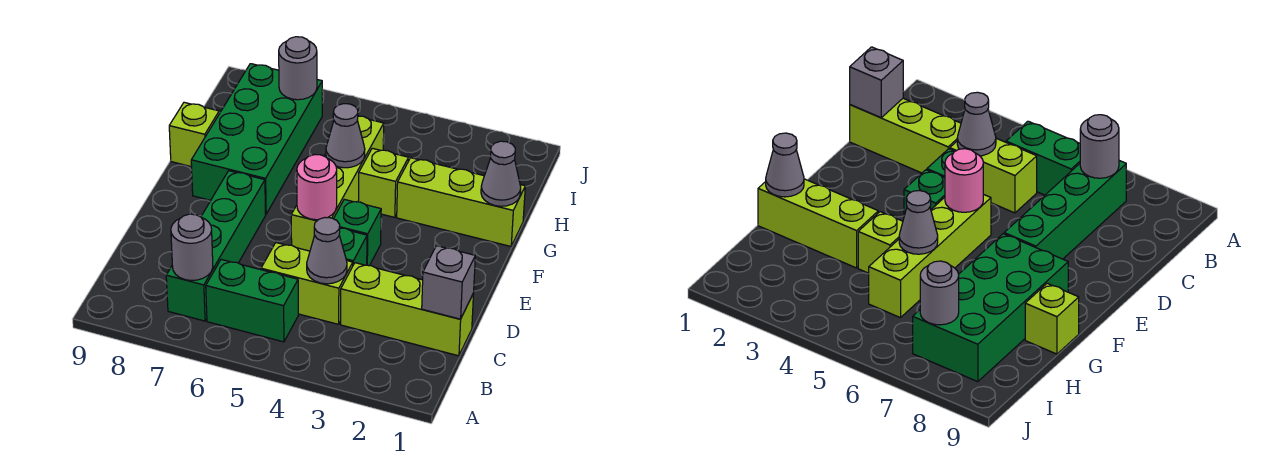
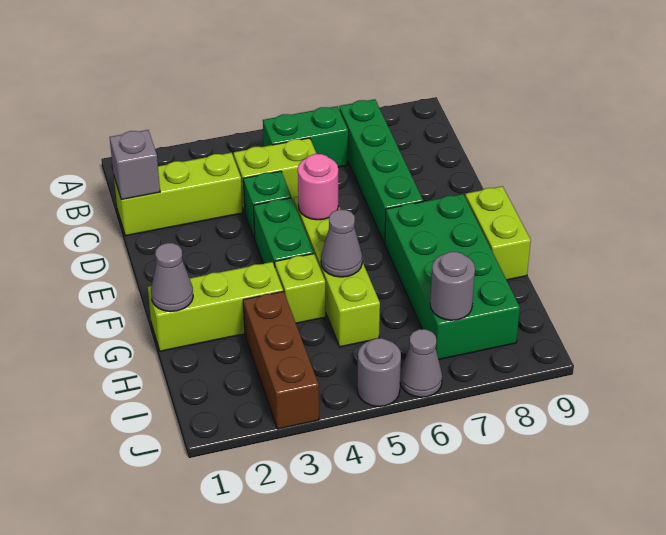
grey round brick B7 level 2 -> grey round brick J5 level 1
grey cone C4 level 2 -> grey cone J6 level 1
green brick E4 level 1 -> green brick E4:F4 level 1
lime brick G9 level 1 -> lime brick F9:G9 level 1
none -> brown brick H3:J3 level 1

